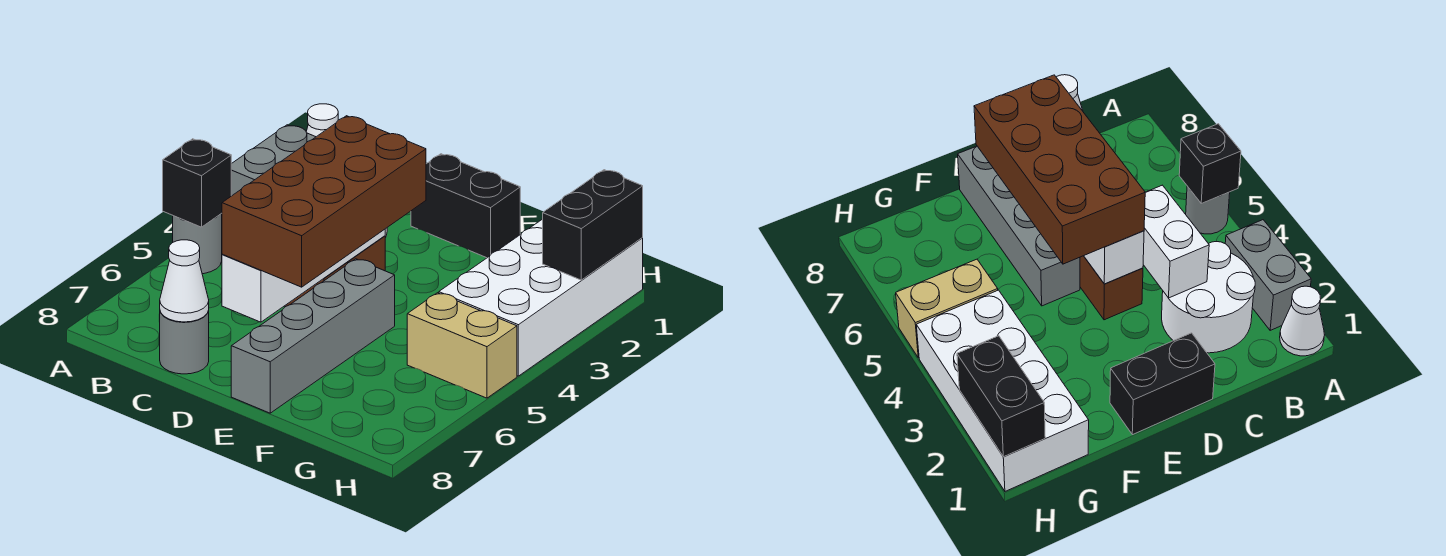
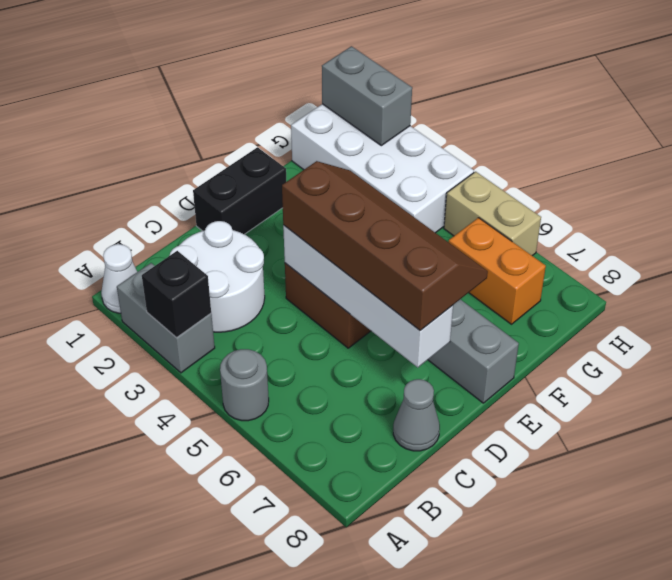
black brick A5 level 2 -> black brick A3 level 2
white brick C3:C4 level 2 -> none
grey round brick C8 level 1 -> grey cone C8 level 1
white cone C8 level 2 -> none
brown brick D4:E7 level 3 -> brown slope D4:E7 level 3 top D
tan brick G5:H5 level 1 -> tan brick H5:H6 level 1
none -> orange brick G6:G7 level 1
black brick H1:H2 level 2 -> grey brick H1:H2 level 2

